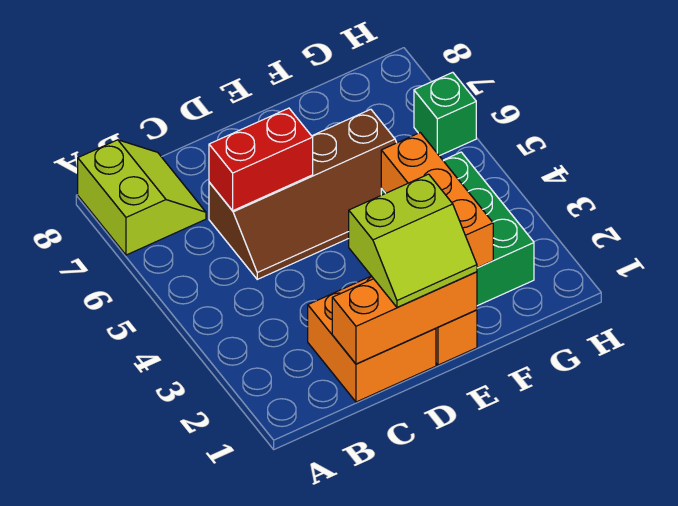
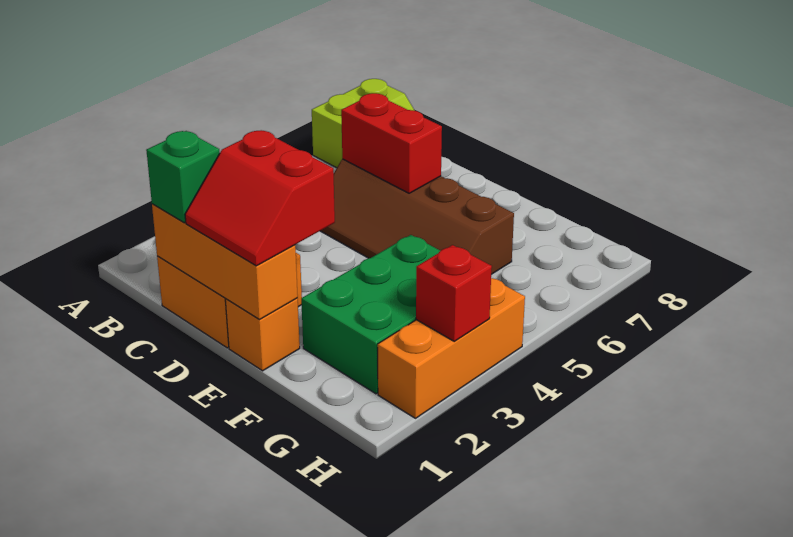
lime slope D1:E2 level 3 top 2 -> red slope D1:E2 level 3 top 2
orange brick F2:F4 level 2 -> orange brick H2:H4 level 1
none -> red brick H3 level 2
green brick H6 level 1 -> green brick C1 level 3

